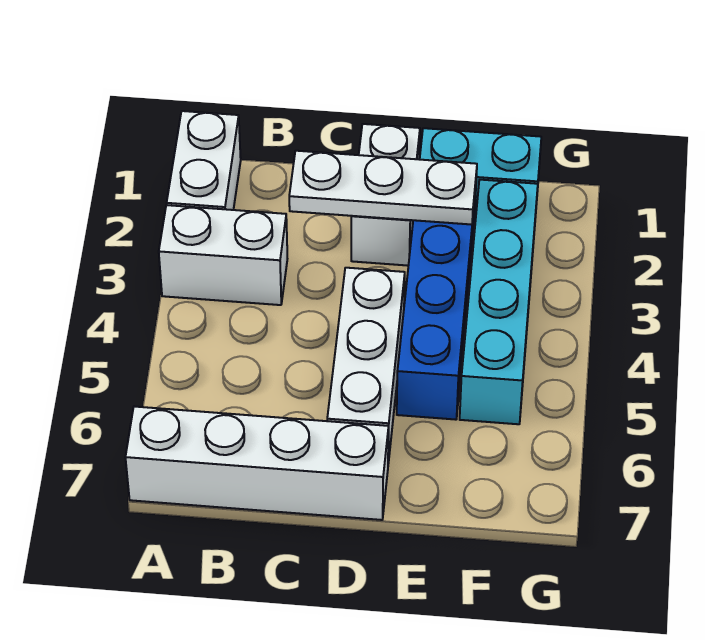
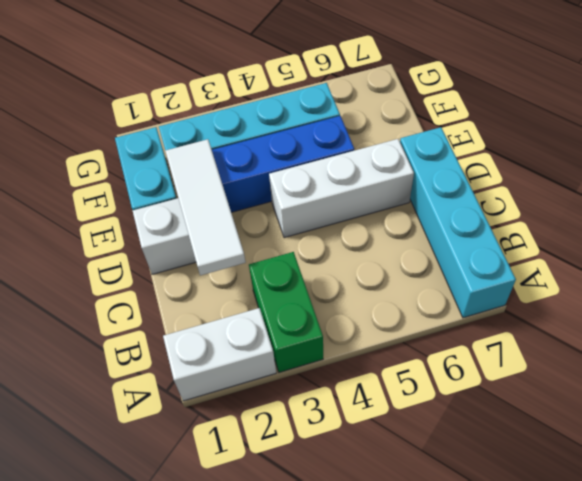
white brick A3:B3 level 1 -> green brick A3:B3 level 1
white brick A7:D7 level 1 -> cyan brick A7:D7 level 1
white plate C2:E2 level 2 -> white tile C2:E2 level 2

